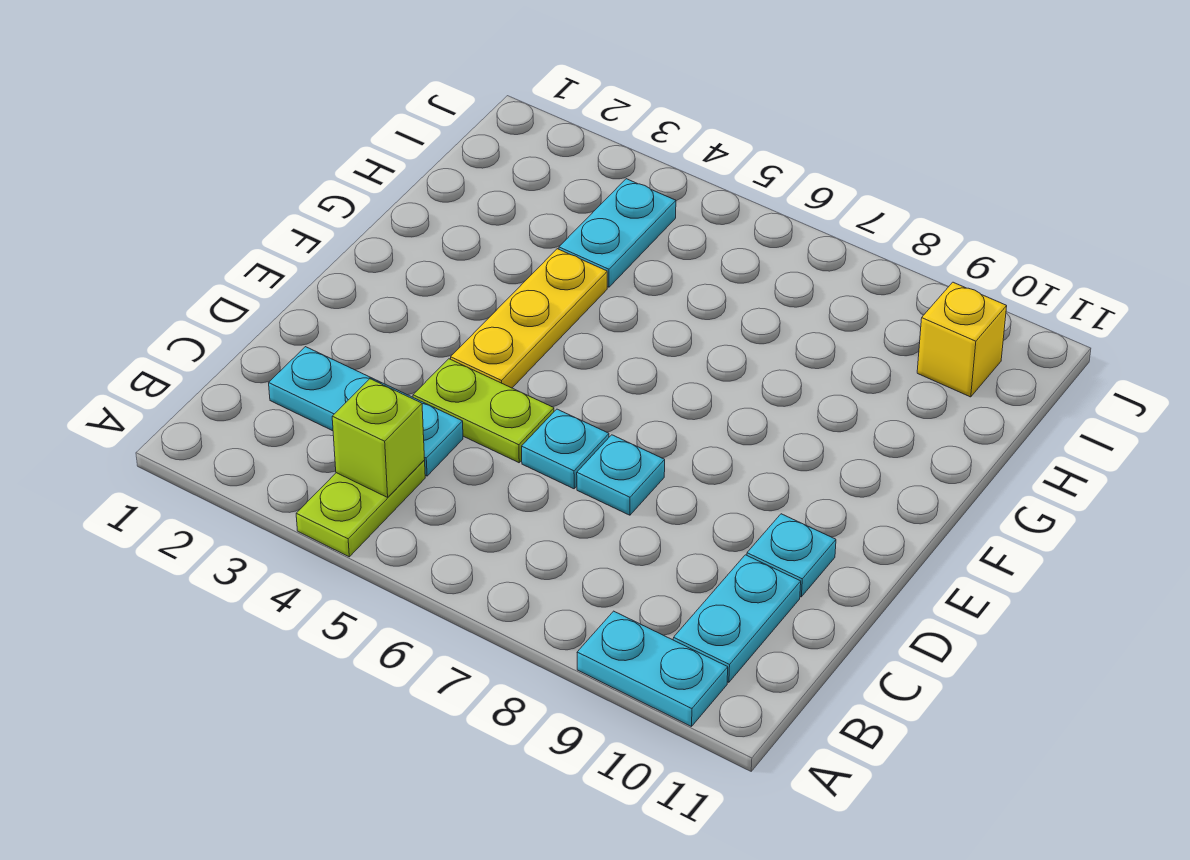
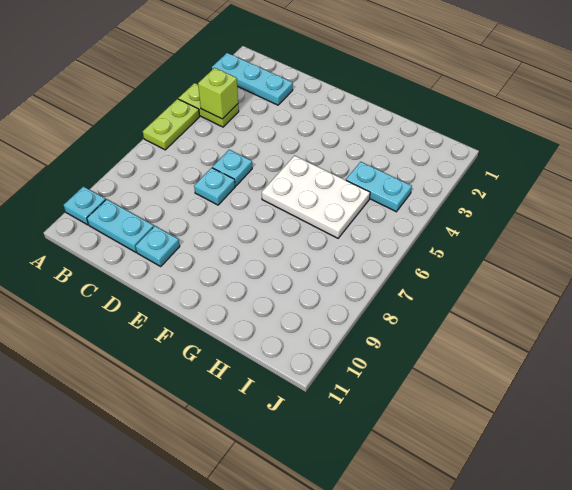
cyan plate A9:A10 level 1 -> cyan plate A10 level 1
cyan plate C2:C4 level 1 -> cyan plate A2:C2 level 1
lime plate D4:D5 level 1 -> lime plate A5:A6 level 1
yellow plate E4:G4 level 1 -> none
none -> white plate F5:H6 level 1
yellow brick I10 level 1 -> none

